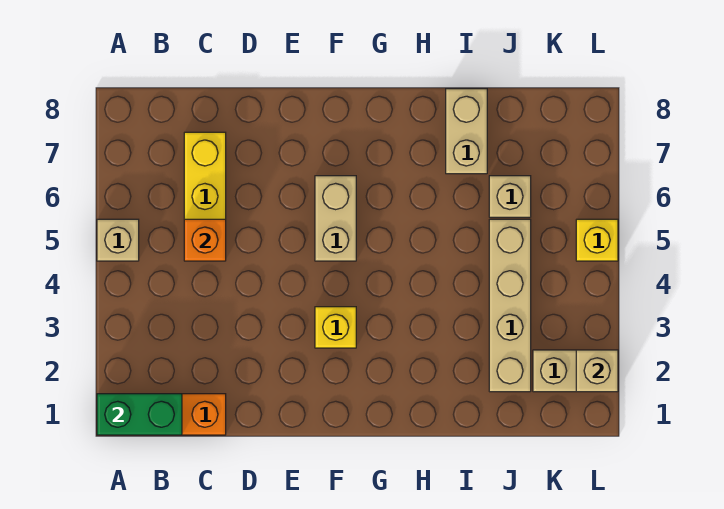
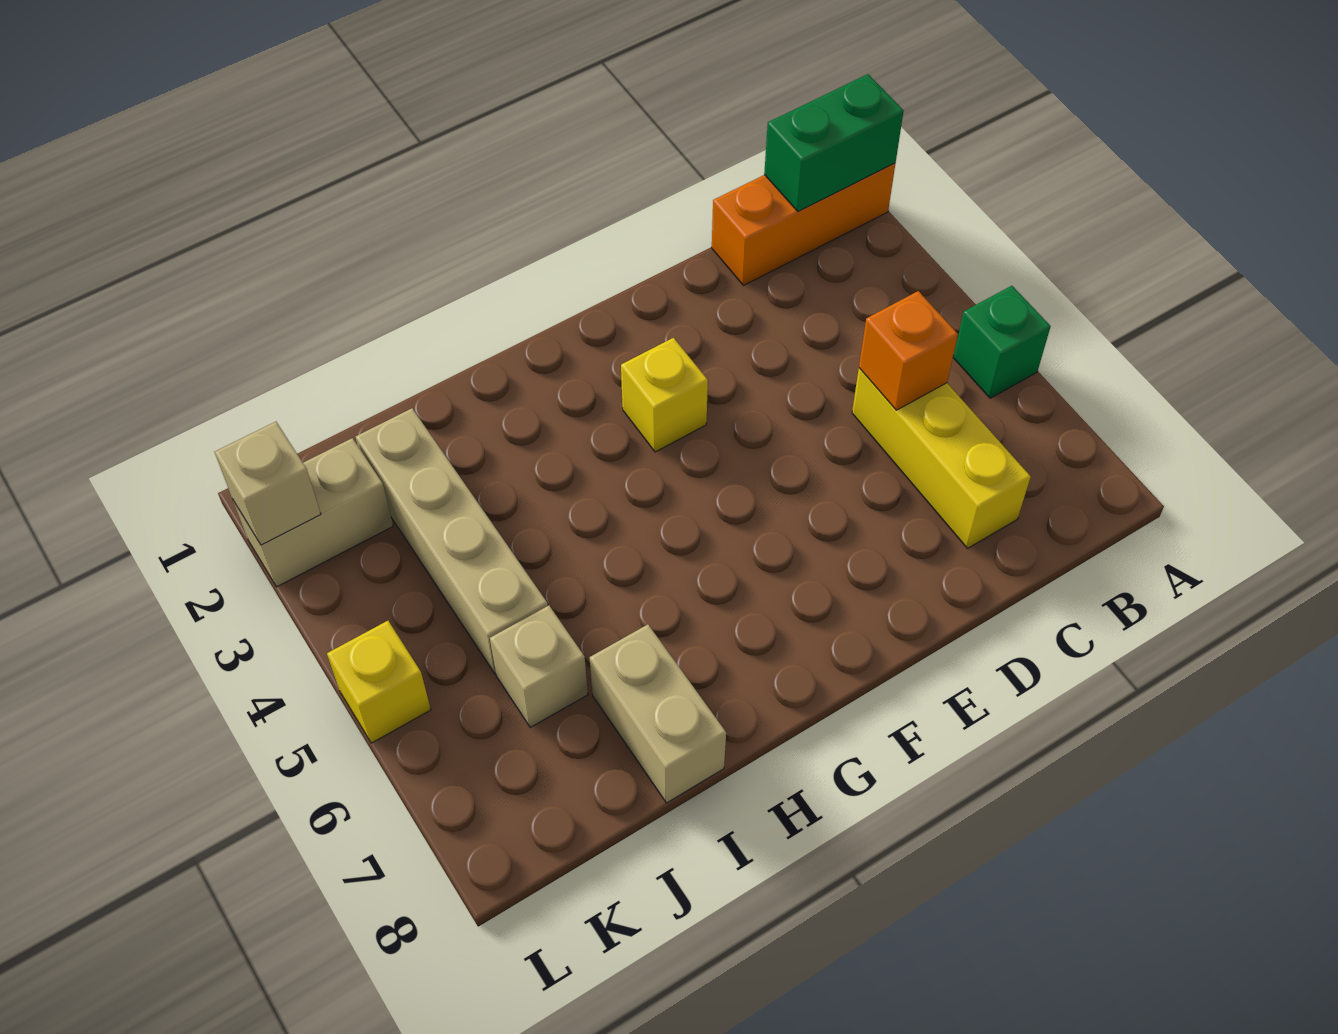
tan brick A5 level 1 -> green brick A5 level 1
tan brick F5:F6 level 1 -> none

